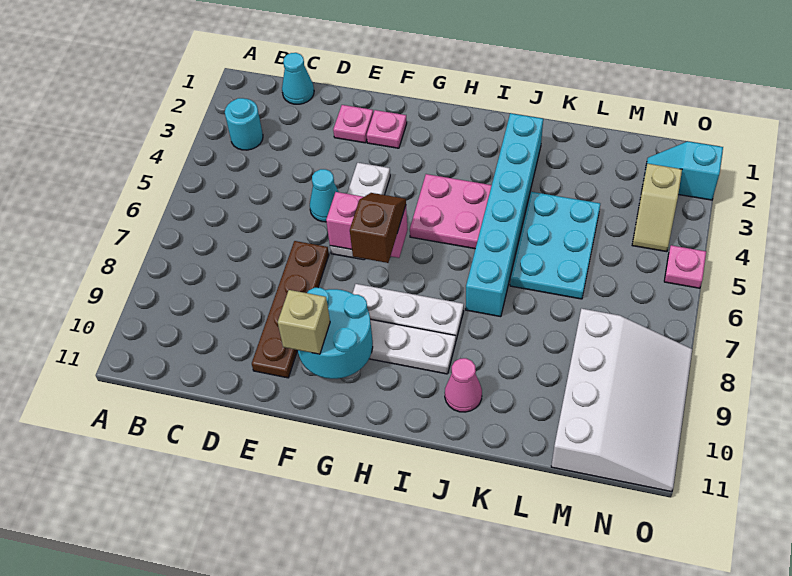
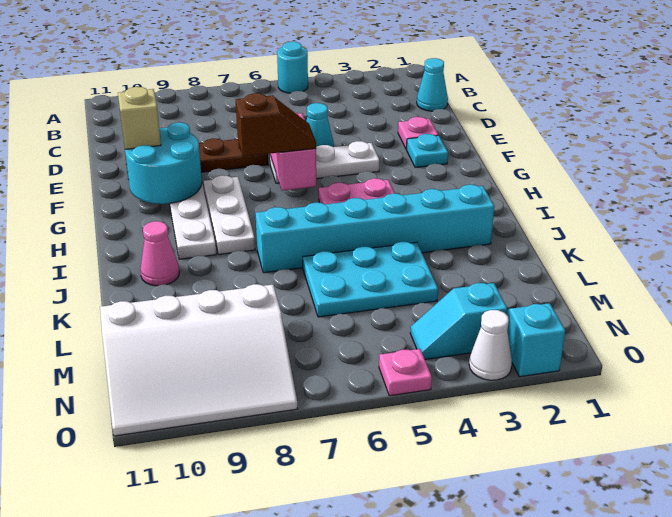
cyan round brick B3 level 1 -> cyan round brick A5 level 1
pink plate F2 level 1 -> cyan plate F2 level 1
tan slope N3:N4 level 1 top 3 -> cyan slope N3:N4 level 1 top 3
none -> white cone O3 level 1

